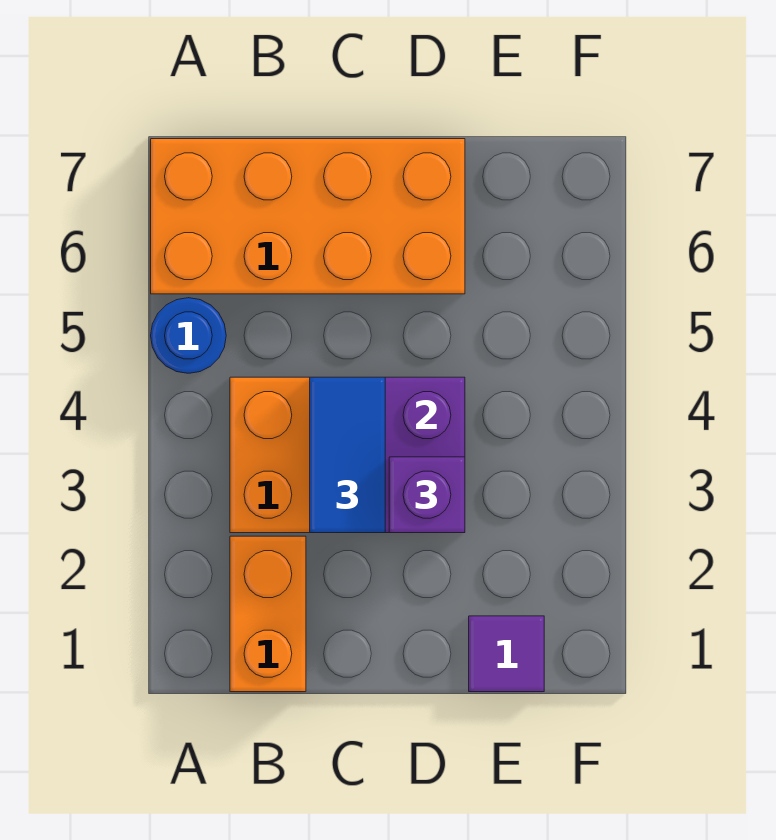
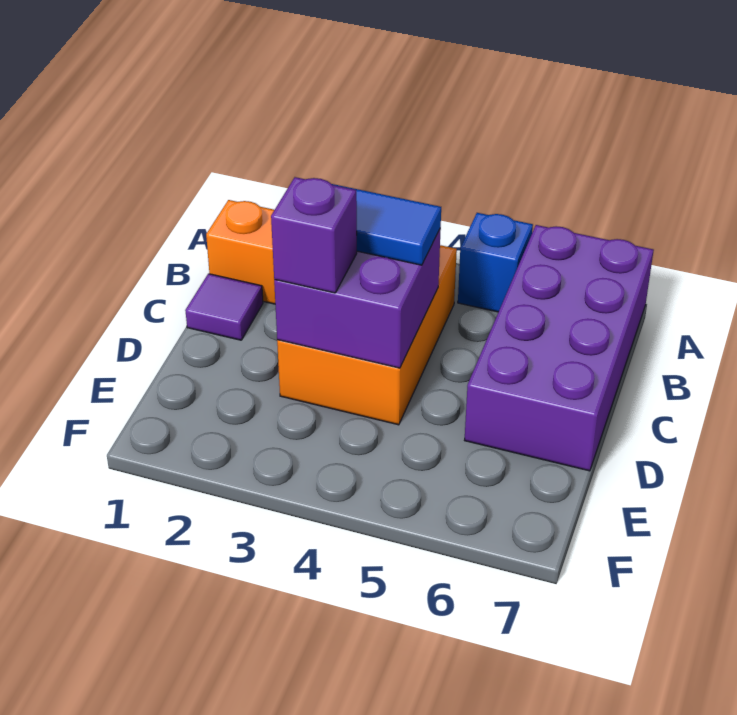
blue round brick A5 level 1 -> blue brick A5 level 1
orange brick A6:D7 level 1 -> purple brick A6:D7 level 1
purple tile E1 level 1 -> purple tile C1 level 1

